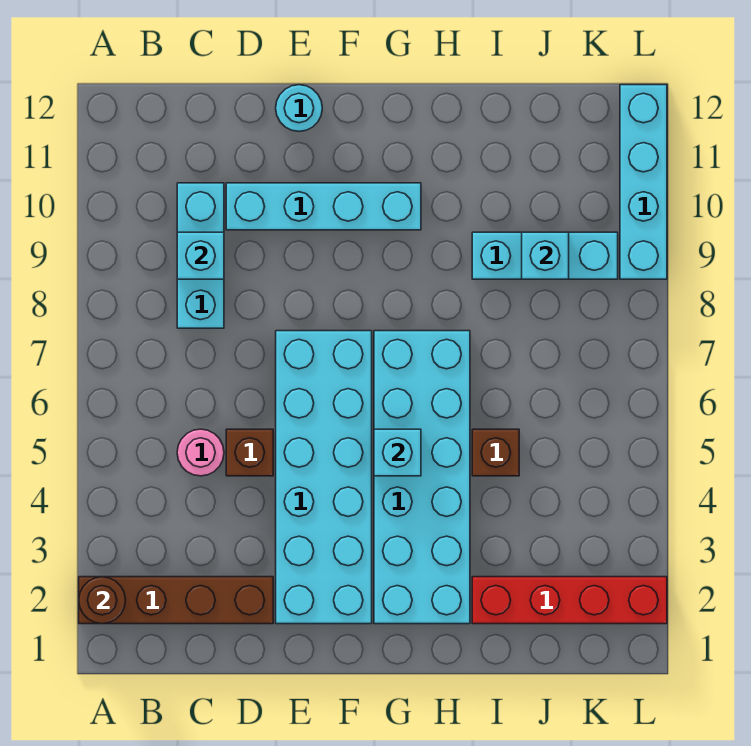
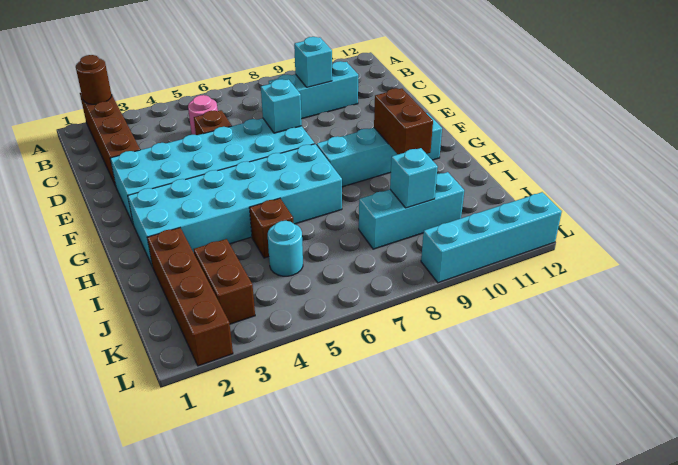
cyan brick D10:G10 level 1 -> cyan brick G8:G11 level 1
cyan round brick E12 level 1 -> cyan round brick J5 level 1
cyan brick G5 level 2 -> cyan brick E7 level 2
none -> brown brick G10:H10 level 2
red brick I2:L2 level 1 -> brown brick I2:L2 level 1
cyan brick I9:K9 level 1 -> cyan brick J8:J10 level 1
none -> brown brick J3:K3 level 1

